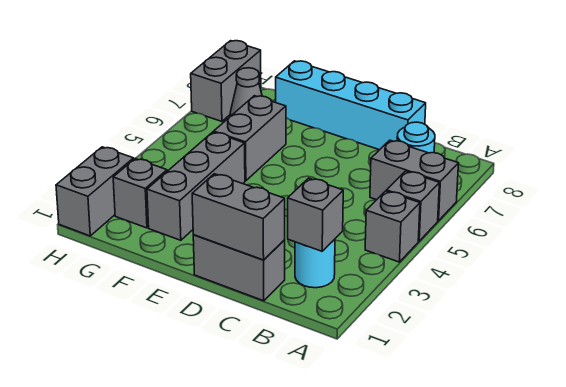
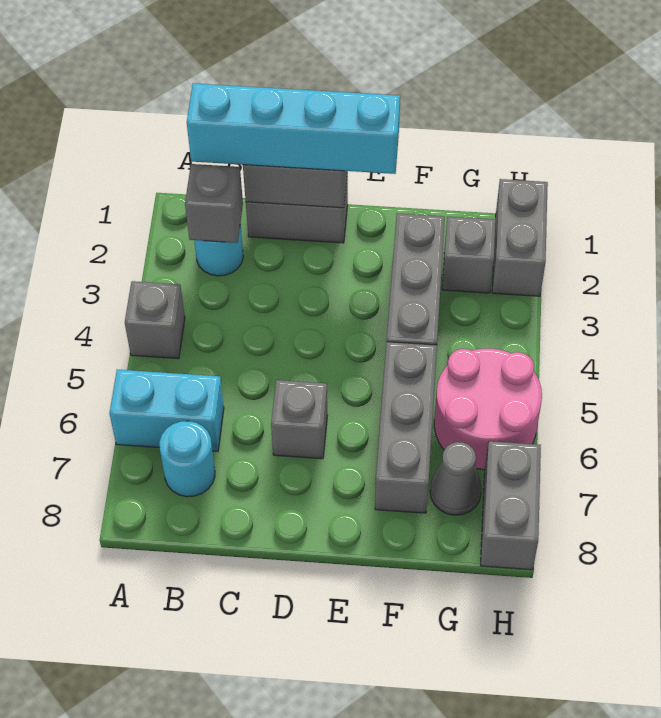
grey brick A5 level 1 -> grey brick D6 level 1
grey brick A6:B6 level 1 -> cyan brick A6:B6 level 1
cyan brick C8:F8 level 1 -> cyan brick B1:E1 level 3
grey brick F5:F6 level 1 -> grey brick F5:F7 level 1
none -> pink round brick G5:H6 level 1

